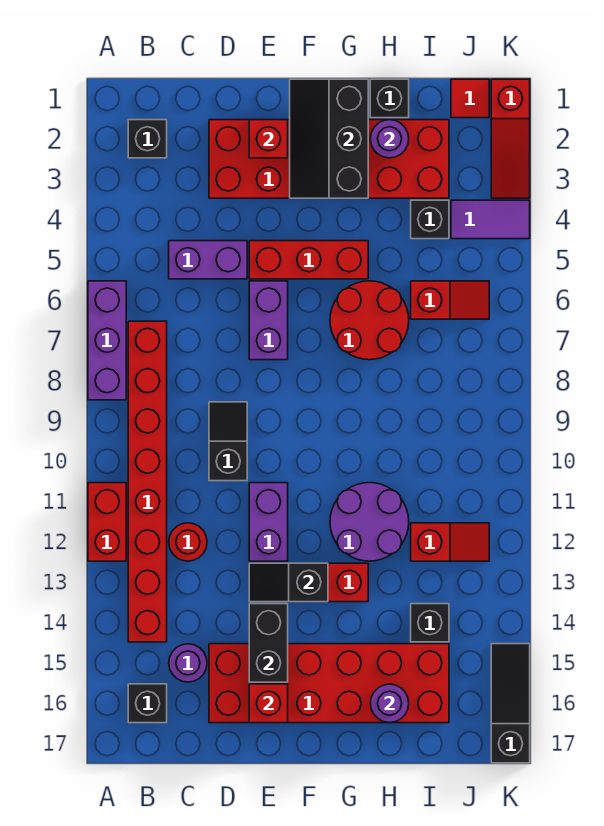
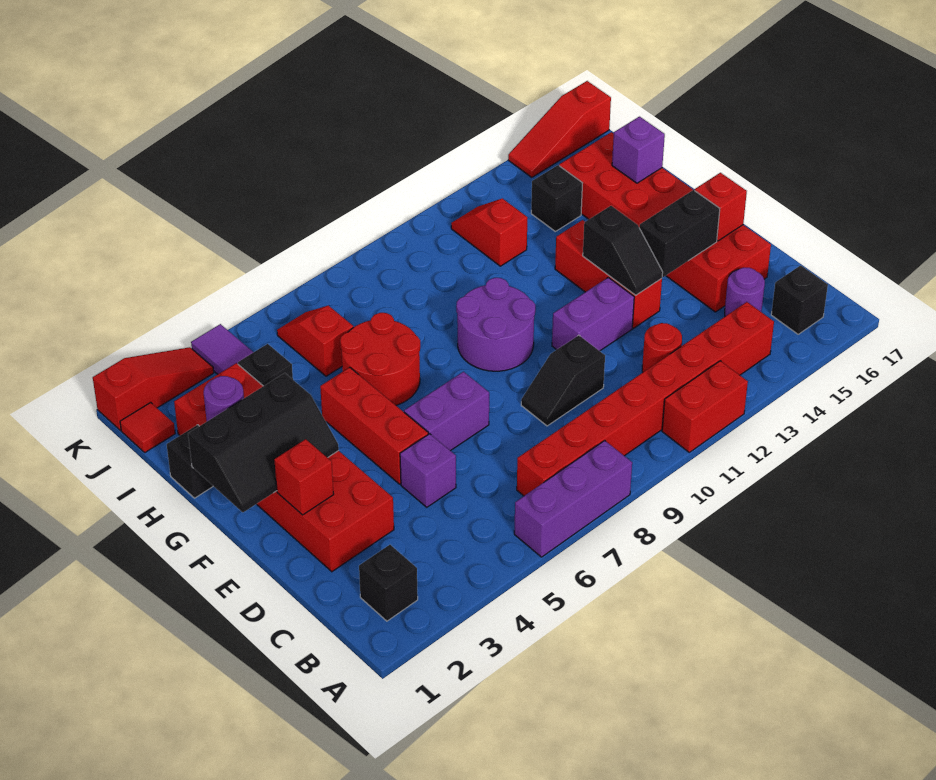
purple brick C5:D5 level 1 -> purple brick D5 level 1
purple round brick G11:H12 level 1 -> purple round brick F9:G10 level 1
purple round brick H16 level 2 -> purple brick H16 level 2
black slope K15:K17 level 1 top 17 -> red slope K15:K17 level 1 top 17

